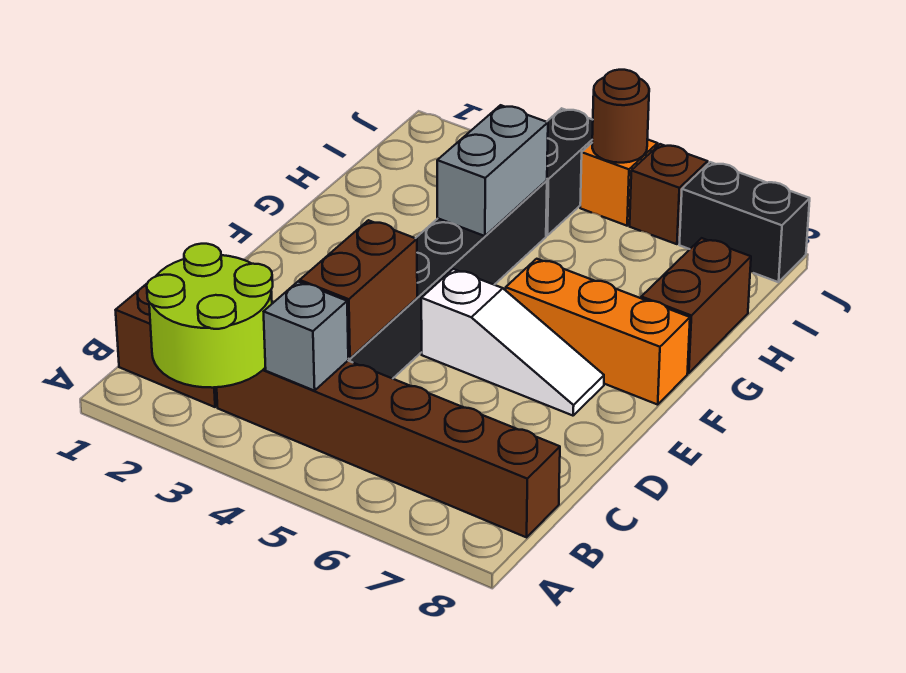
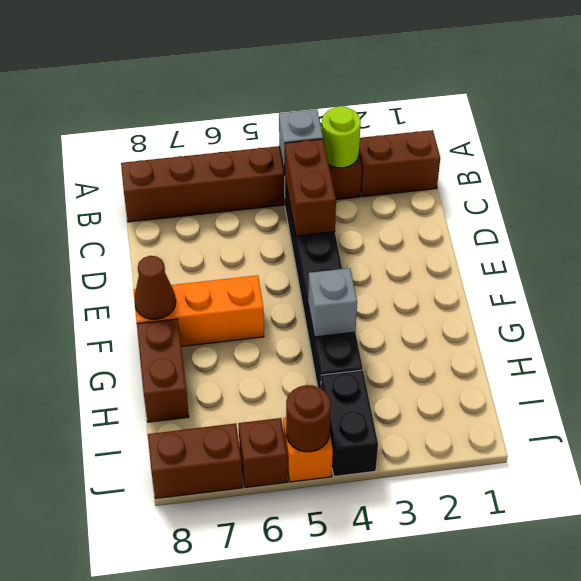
lime round brick A2:B3 level 2 -> lime round brick B3 level 2
white slope E5:E7 level 1 top 5 -> none
none -> brown cone F8 level 2
grey brick G4:H4 level 2 -> grey brick G4 level 2
black brick J7:J8 level 1 -> brown brick J7:J8 level 1

